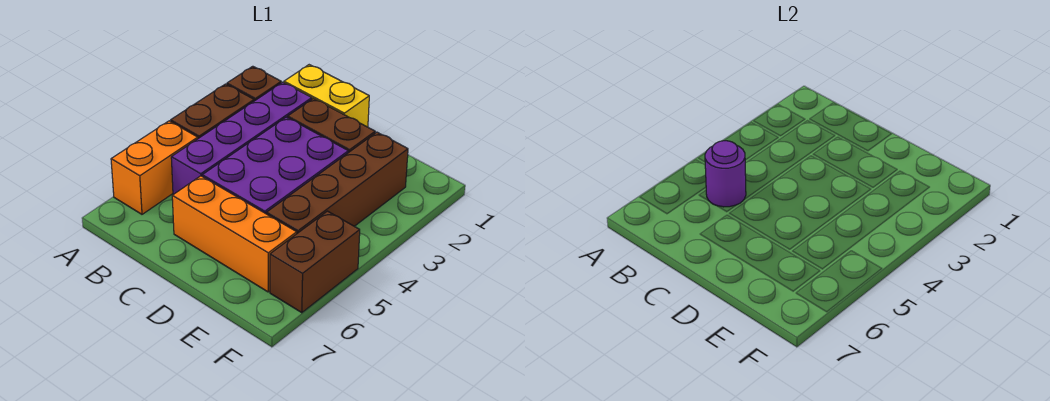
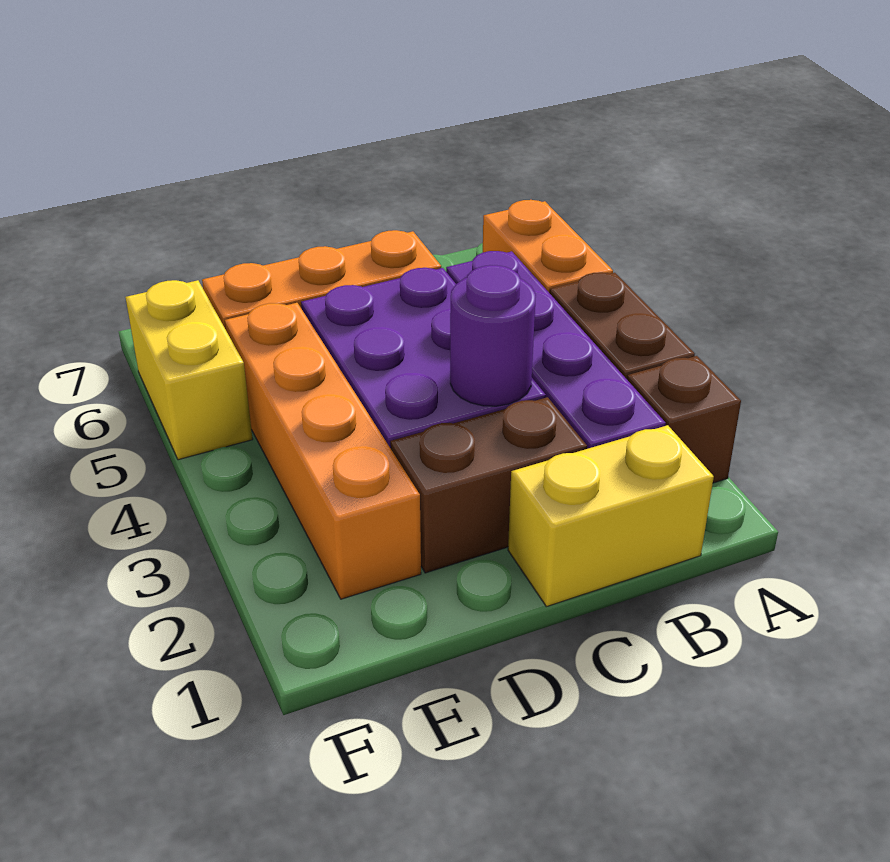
purple round brick B5 level 2 -> purple round brick C3 level 2
brown brick E2:E5 level 1 -> orange brick E2:E5 level 1
brown brick F5:F6 level 1 -> yellow brick F5:F6 level 1

